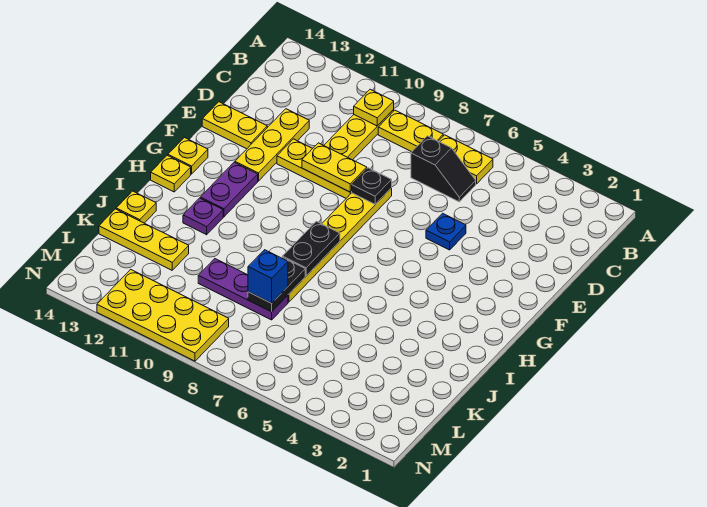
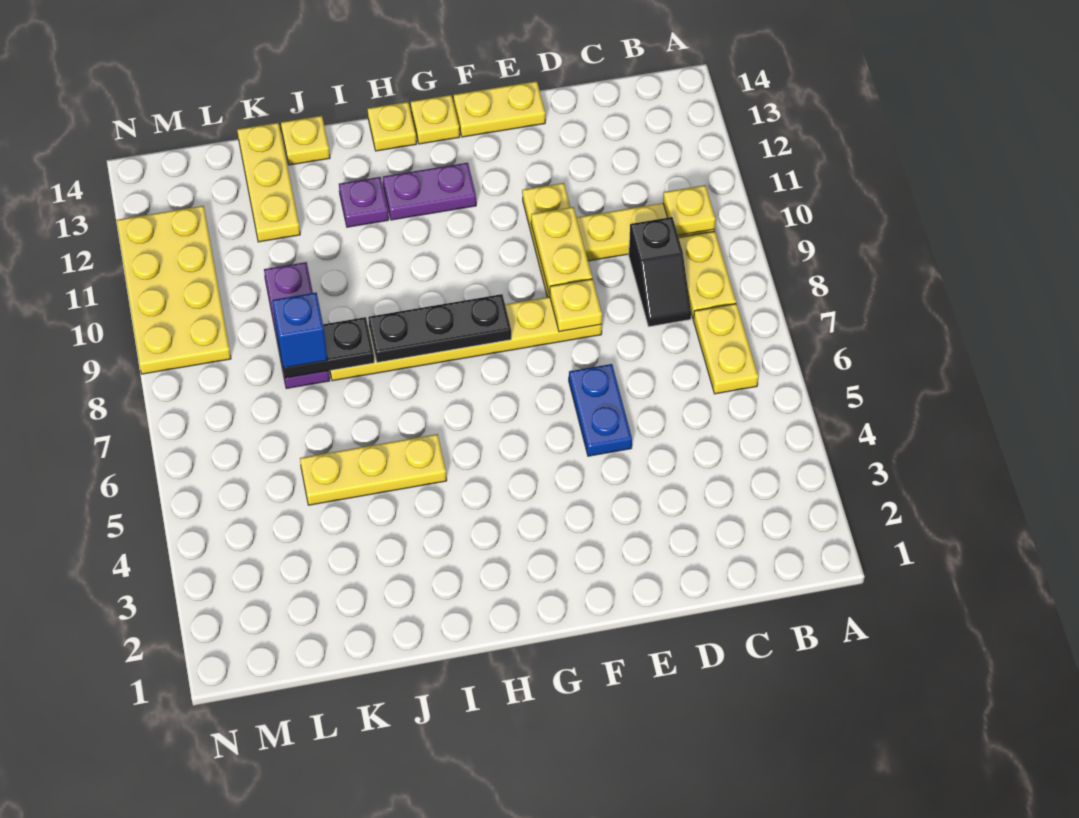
black slope C6:C7 level 1 top 7 -> black slope C8:C9 level 1 top 9
yellow plate D12:F12 level 1 -> yellow plate I5:K5 level 1
blue plate E5 level 1 -> blue plate E5:E6 level 1
black plate E8 level 2 -> yellow plate E8 level 2
yellow plate E13:E14 level 1 -> yellow plate E14:F14 level 1
black plate H8:I8 level 2 -> black plate G8:I8 level 2

